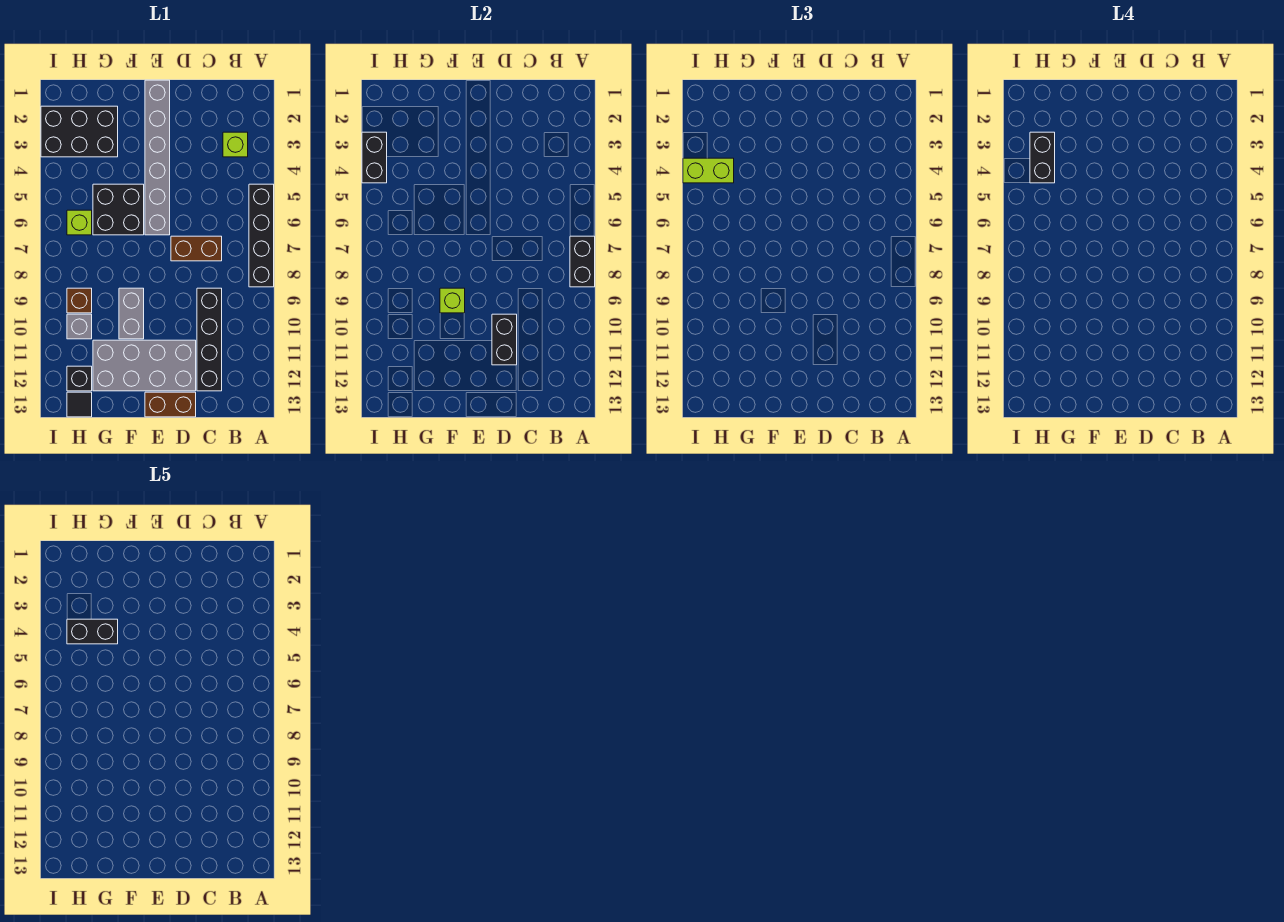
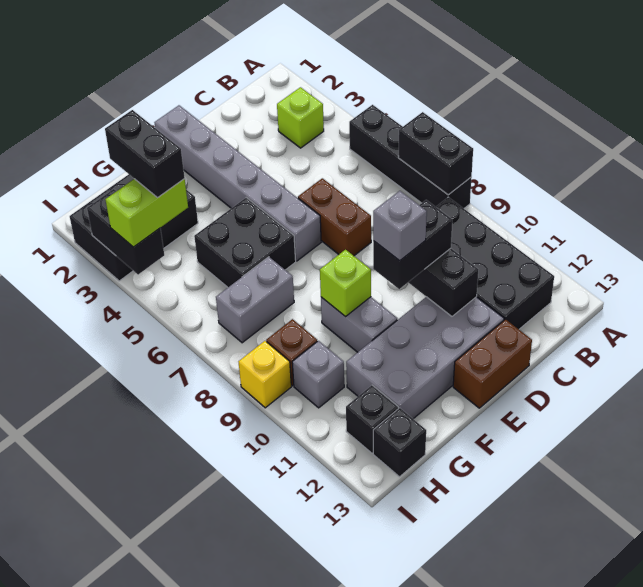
brown brick C7:D7 level 1 -> brown brick D6:D7 level 1
black brick C9:C12 level 1 -> black brick B9:C12 level 1
none -> grey brick E10 level 4
black brick G4:H4 level 5 -> black brick D10:E10 level 3
none -> grey brick G7:H7 level 1
lime brick H6 level 1 -> none
black tile H13 level 1 -> black brick H13 level 1
none -> yellow brick I9 level 1

